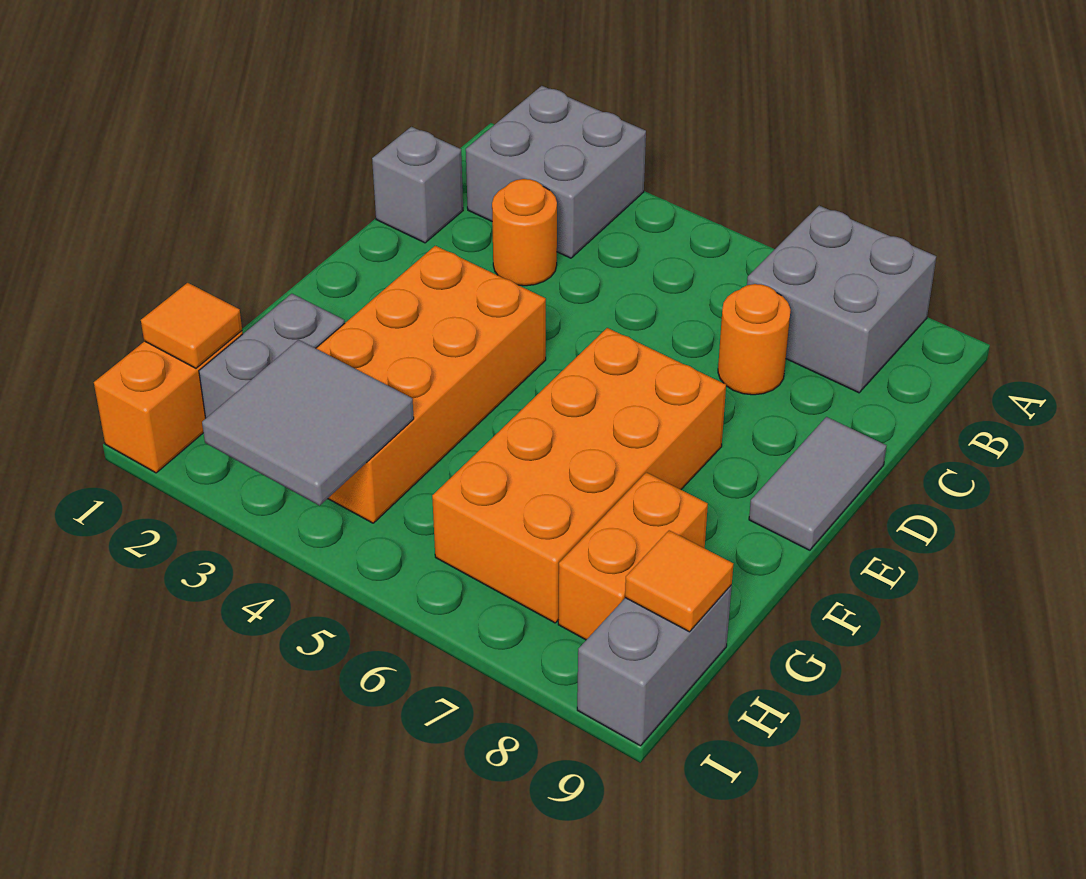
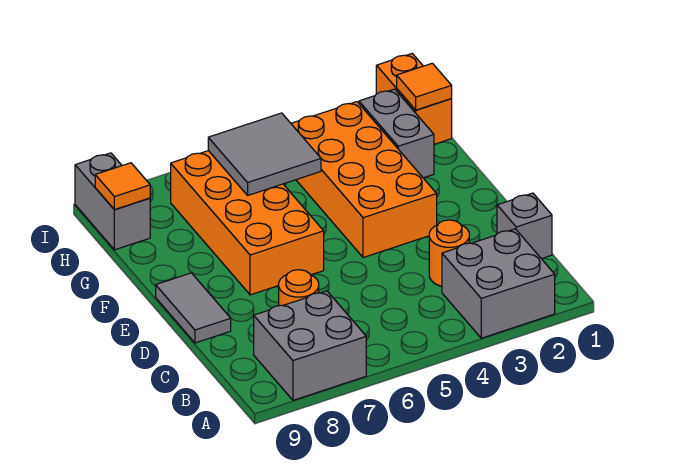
orange brick G8:H8 level 1 -> none
grey tile H3:I4 level 2 -> grey tile G5:H6 level 2

